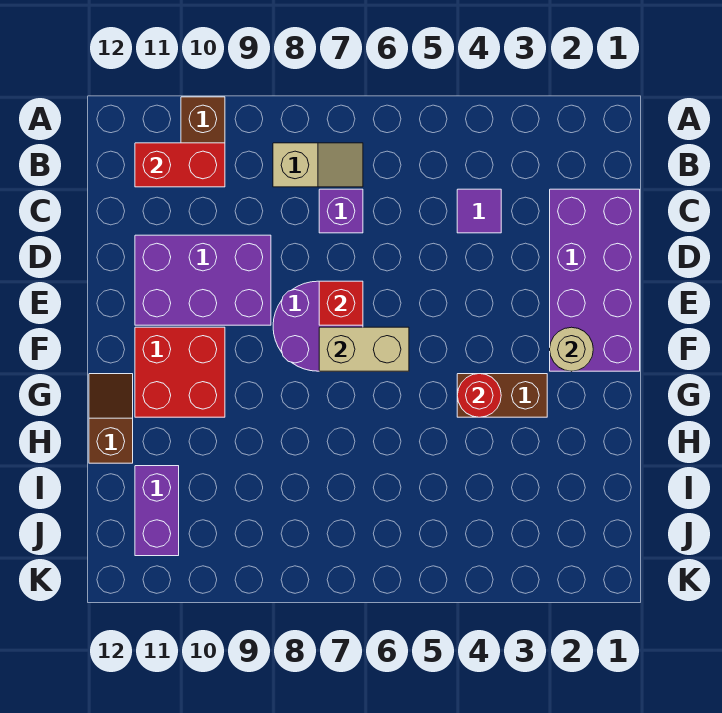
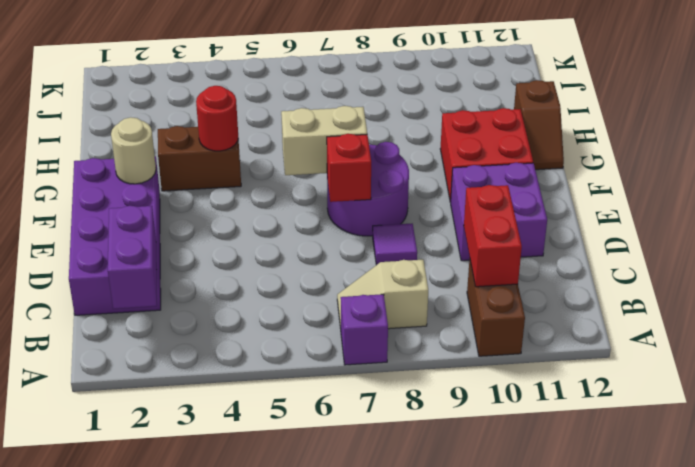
red brick B10:B11 level 2 -> red brick B10:C10 level 2
purple tile C4 level 1 -> purple tile D8 level 1
purple brick C7 level 1 -> purple brick A7 level 1
purple brick D9:E11 level 1 -> purple brick D10:E11 level 1
purple brick I11:J11 level 1 -> purple brick B2:C2 level 2

